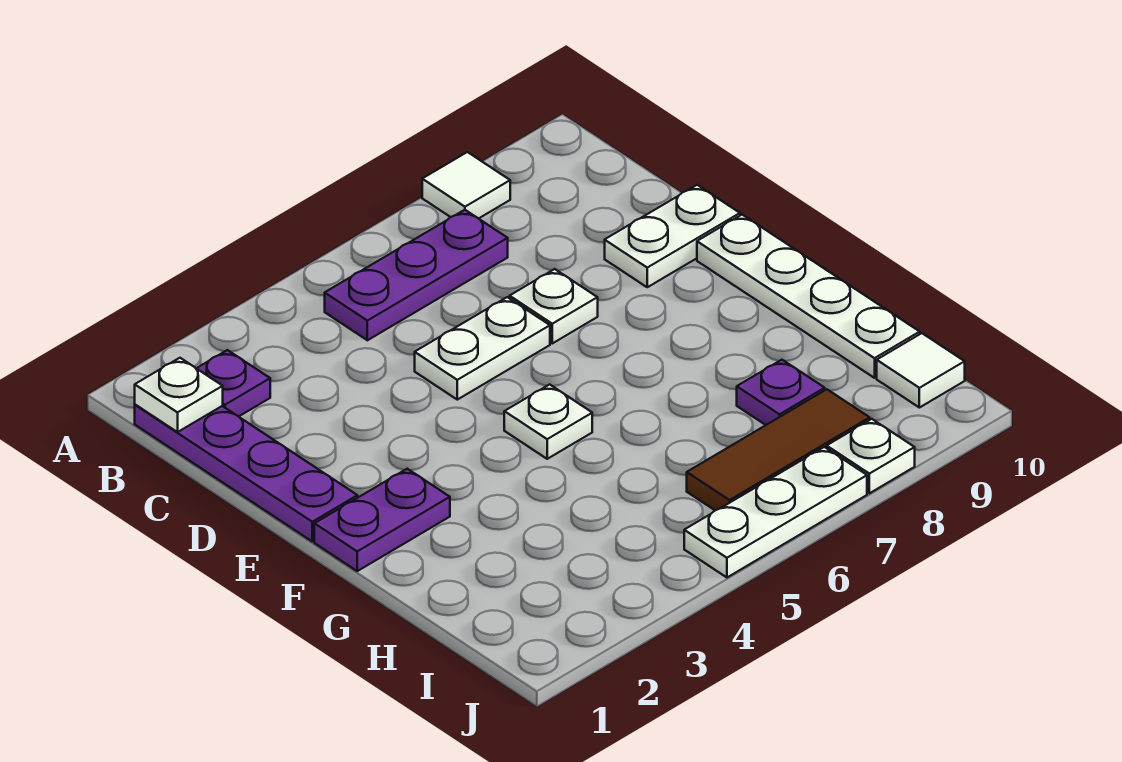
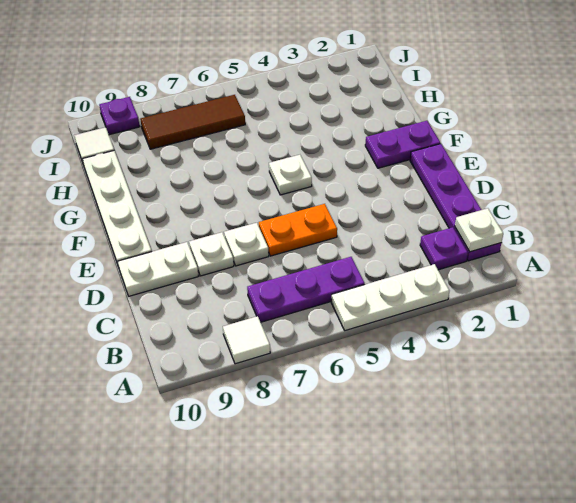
white plate D5:D6 level 1 -> orange plate D5:D6 level 1
purple plate H8 level 1 -> purple plate J9 level 1
white plate J5:J7 level 1 -> white plate A3:A5 level 1
white plate J8 level 1 -> white plate D8 level 1

